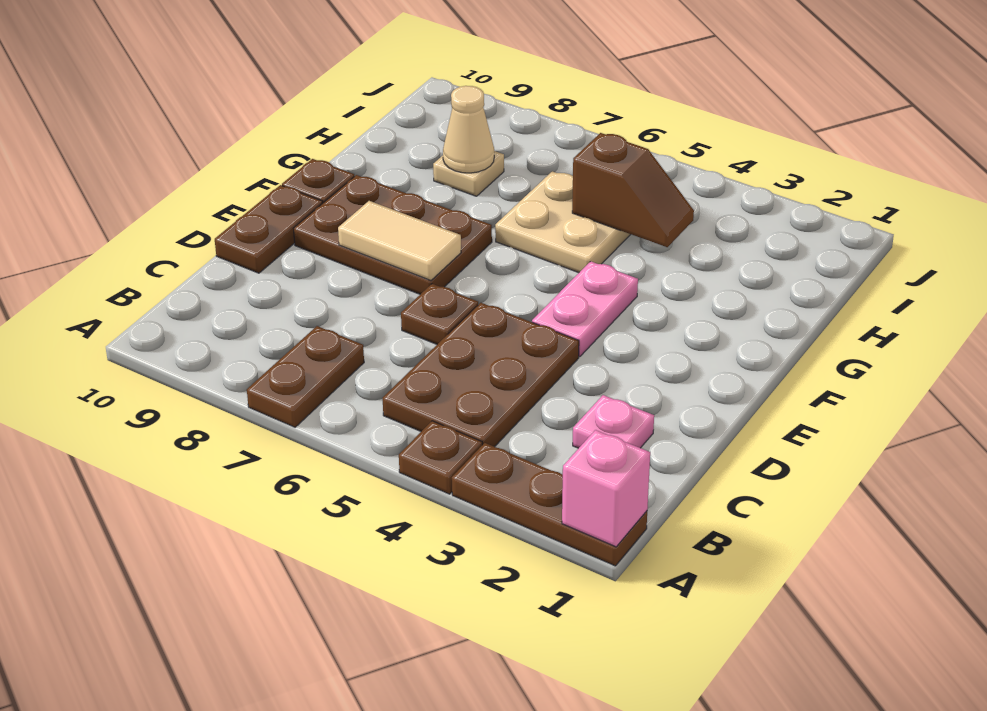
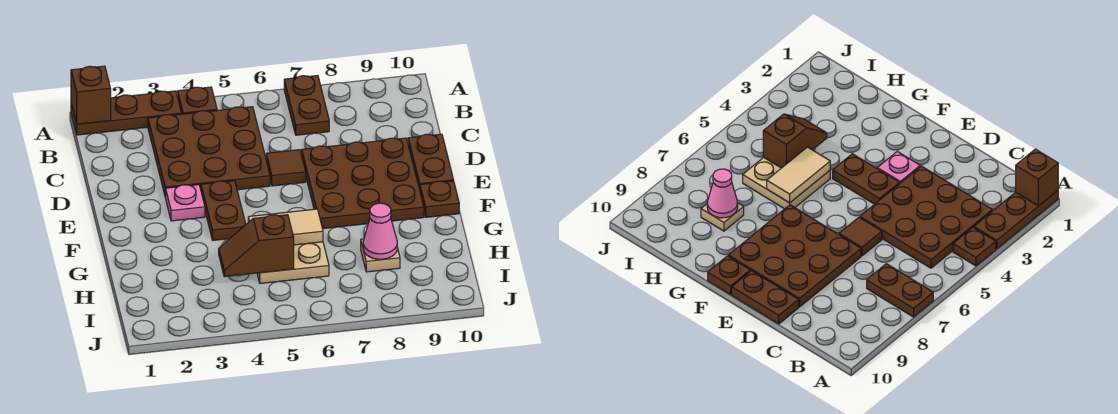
pink brick A1 level 2 -> brown brick A1 level 2
brown plate B4:D5 level 1 -> brown plate B3:D5 level 1
pink plate C2 level 1 -> pink plate E3 level 1
brown plate D6 level 1 -> brown tile D6 level 1
pink plate E4:F4 level 1 -> brown plate E4:F4 level 1
brown plate E7:F9 level 1 -> brown plate D7:F9 level 1
tan tile E7:E8 level 2 -> tan tile G5:G6 level 2
tan cone H8 level 2 -> pink cone H8 level 2

